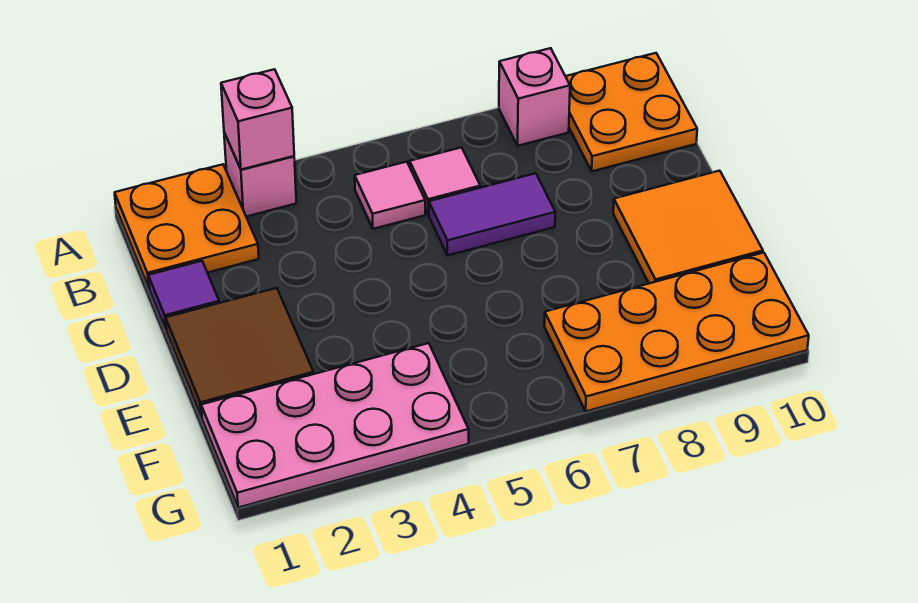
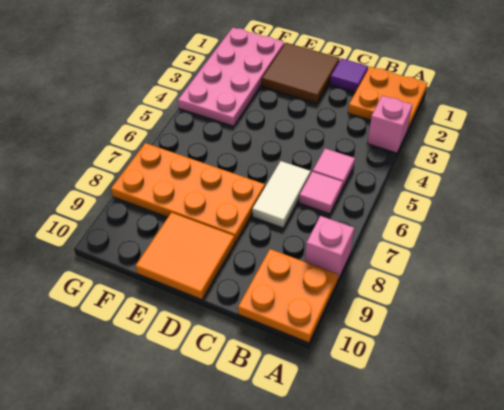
pink brick A3 level 2 -> none
purple tile C6:C7 level 1 -> white tile C6:C7 level 1
orange plate F7:G10 level 1 -> orange plate D7:G8 level 1

